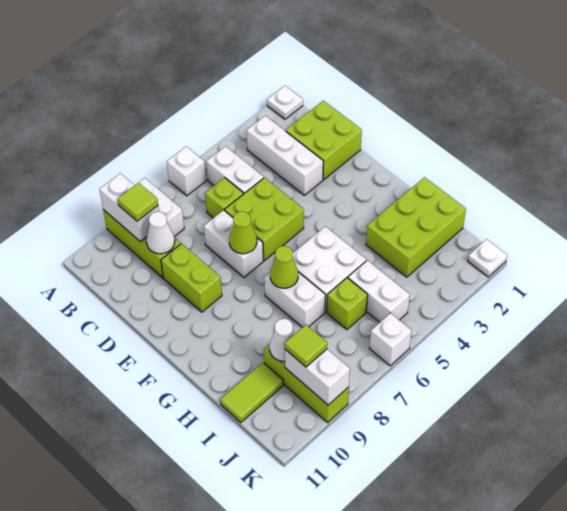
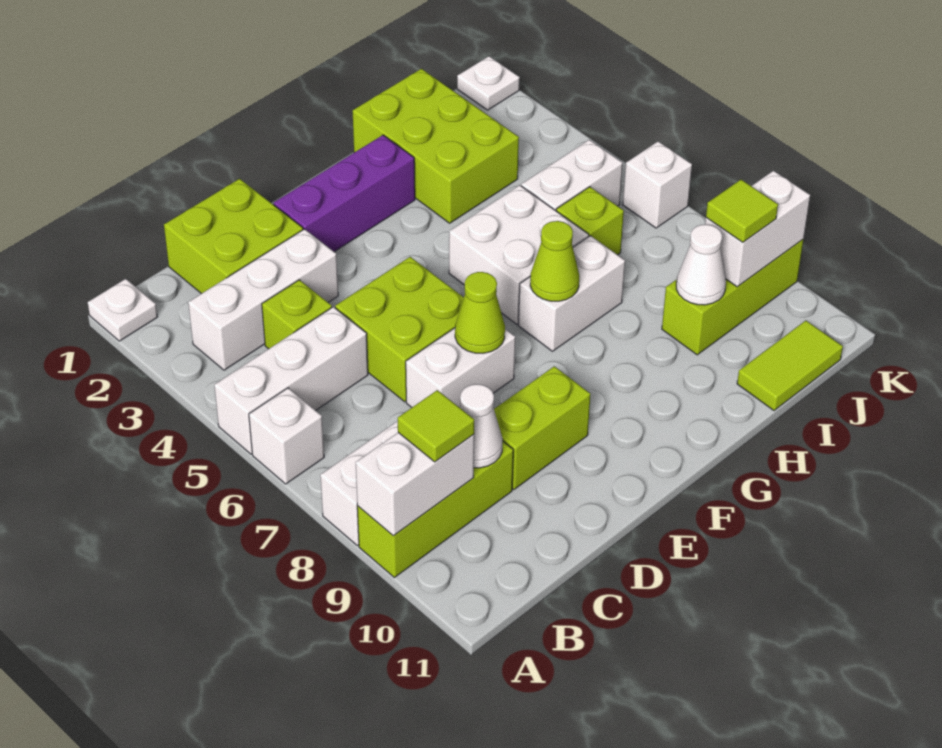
white brick B5:C5 level 1 -> white brick A5:C5 level 1
lime brick C6 level 1 -> lime brick C4 level 1
none -> purple brick E2:G2 level 1
lime tile I10:I11 level 1 -> lime tile I11:J11 level 1

